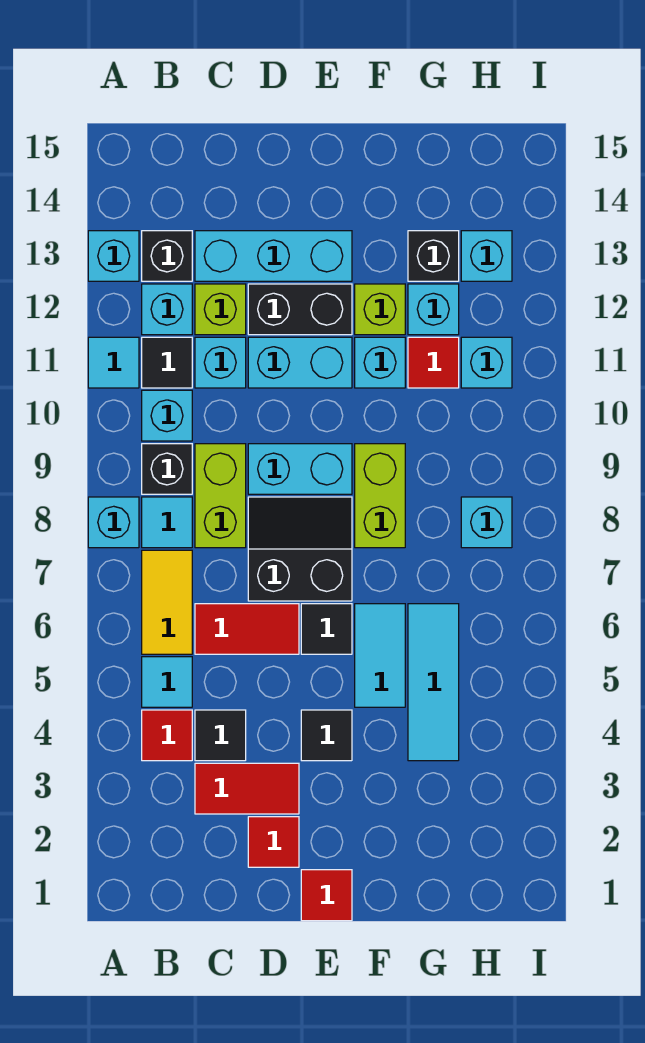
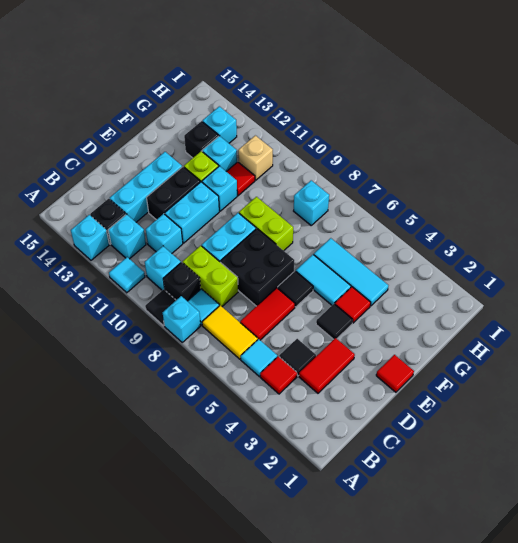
black tile B11 level 1 -> black tile A9 level 1
lime brick C12 level 1 -> none
red tile D2 level 1 -> red tile F4 level 1
black slope D7:E8 level 1 top 7 -> black brick D7:E8 level 1
cyan brick H11 level 1 -> tan brick H11 level 1

